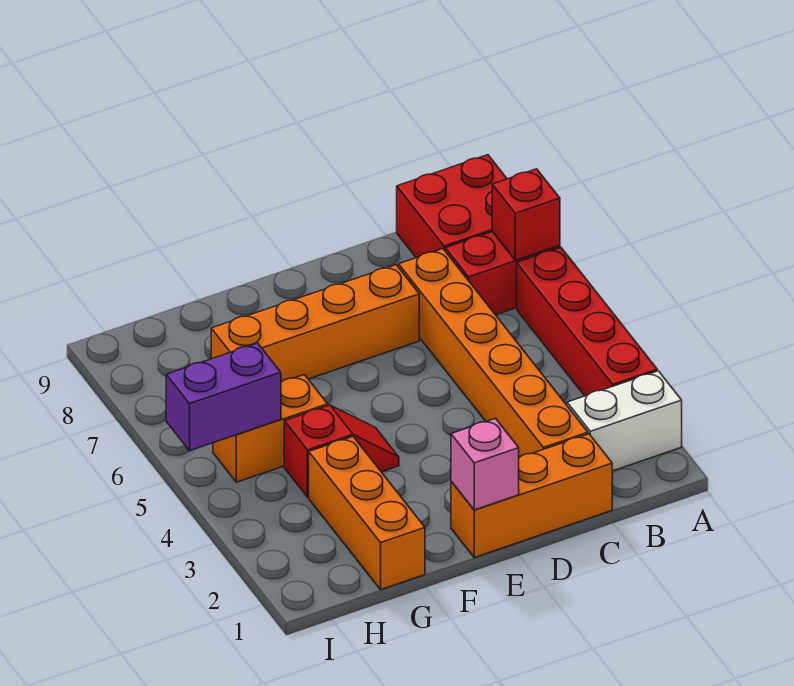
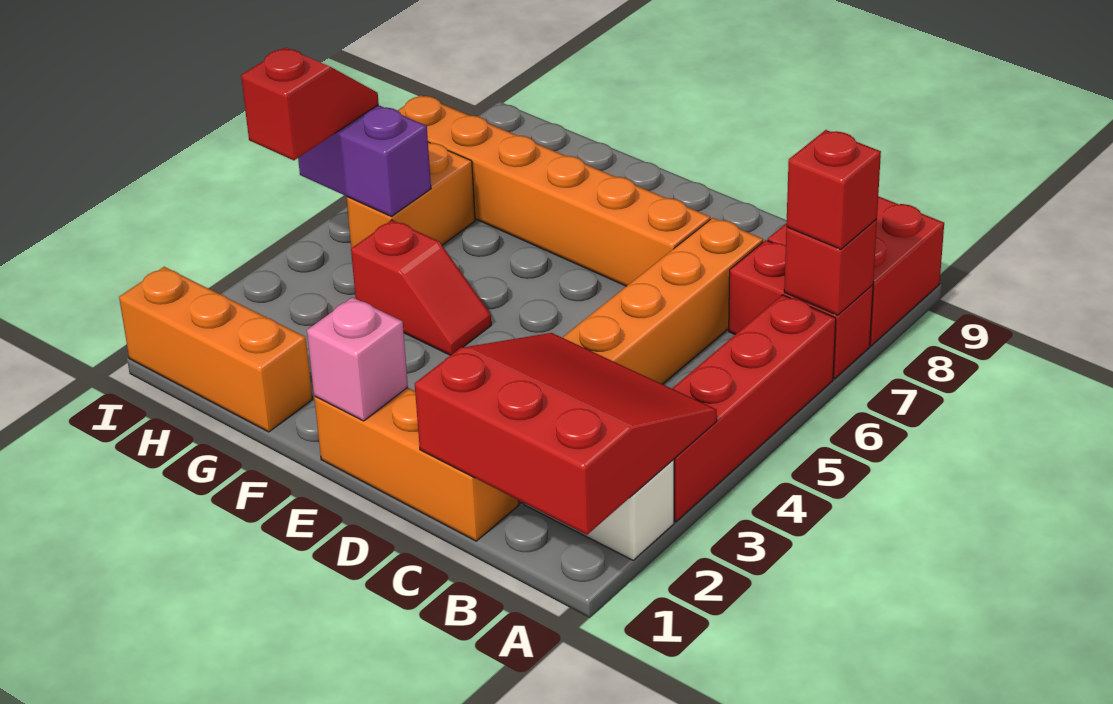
none -> red slope A1:C3 level 2 top 1
none -> red brick A7 level 3
orange brick D7:G7 level 1 -> orange brick D7:I7 level 1
orange brick G1:G3 level 1 -> orange brick G1:I1 level 1
orange brick G5:H5 level 1 -> orange brick H5:H6 level 1
none -> red slope I4:I5 level 3 top 4

